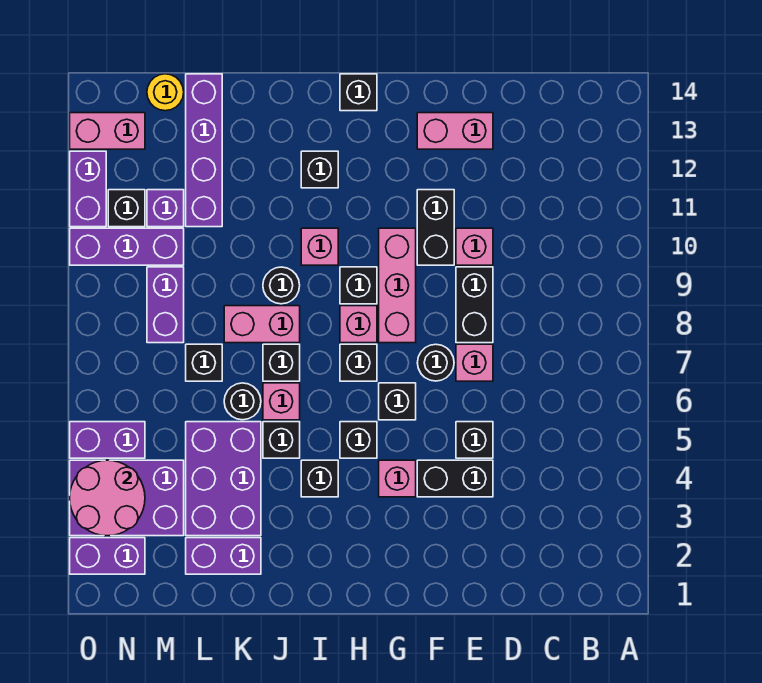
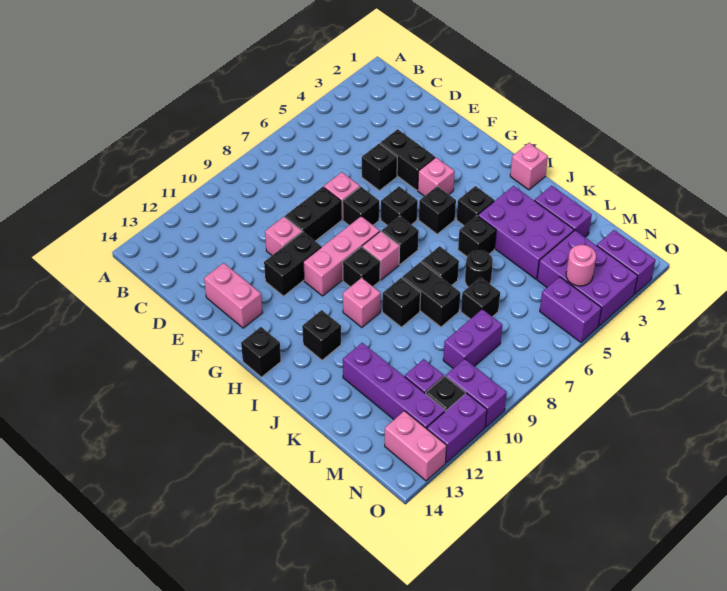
black round brick F7 level 1 -> black brick F7 level 1
pink brick J6 level 1 -> pink brick I1 level 1
pink brick J8:K8 level 1 -> black brick J8:K8 level 1
black round brick J9 level 1 -> black brick J9 level 1
purple brick K3:L5 level 1 -> purple brick J3:L4 level 1
purple brick L11:L14 level 1 -> purple brick K12:N12 level 1
purple brick M10:O10 level 1 -> purple brick N10:O10 level 1
yellow round brick M14 level 1 -> none
pink round brick N3:O4 level 2 -> pink round brick N4 level 2

